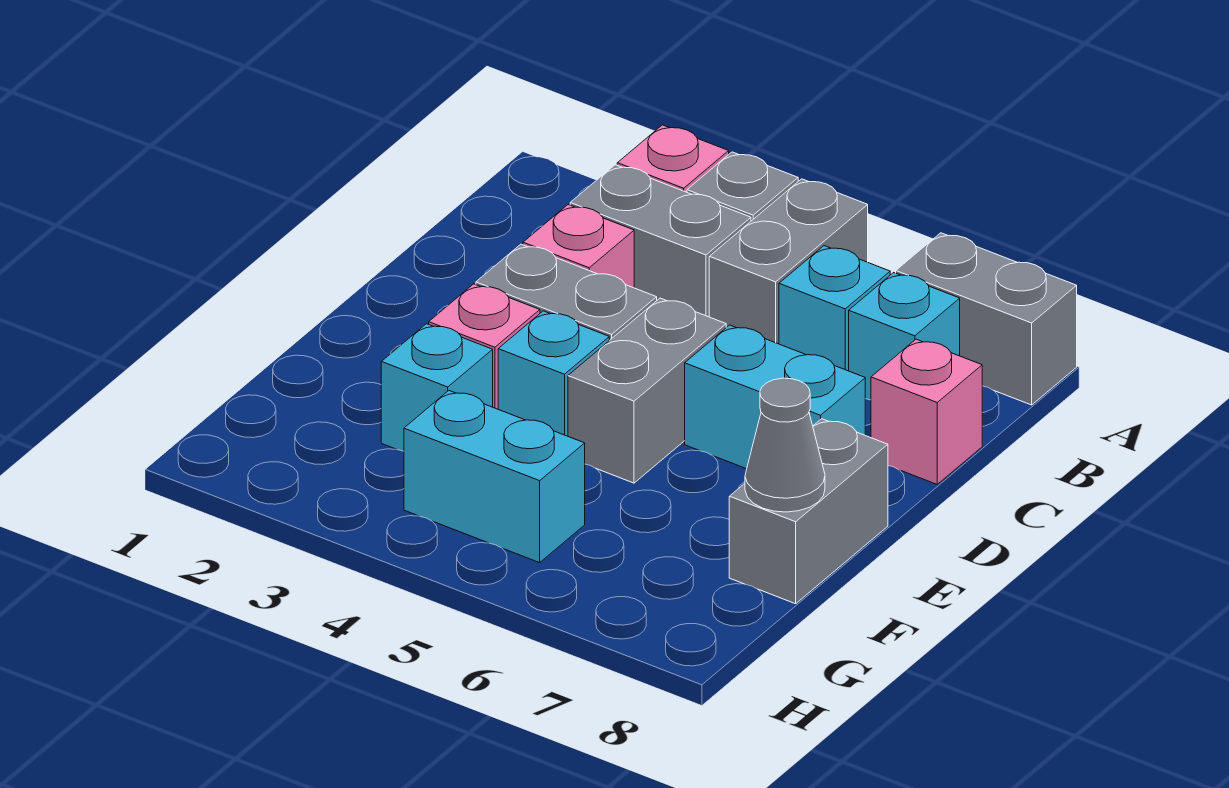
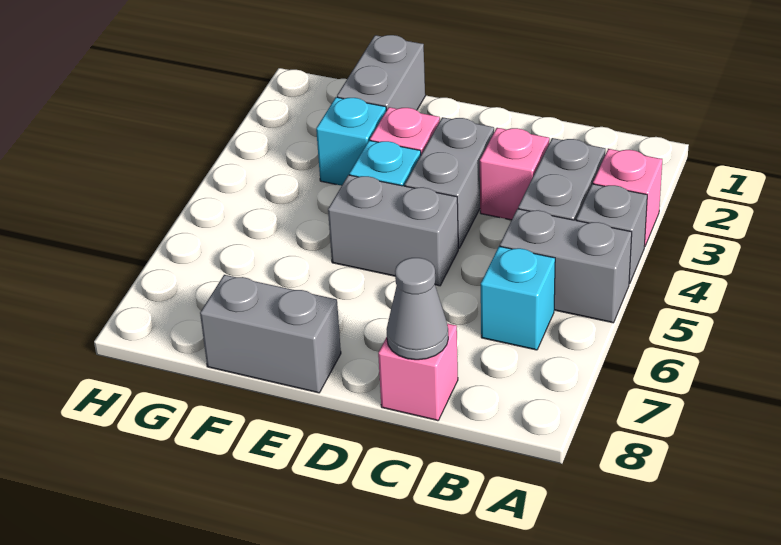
grey brick A7:A8 level 1 -> grey brick F1:F2 level 1
cyan brick B7 level 1 -> none
cyan brick D6:D7 level 1 -> none
grey cone F8 level 2 -> grey cone C8 level 2
cyan brick G4:G5 level 1 -> none

